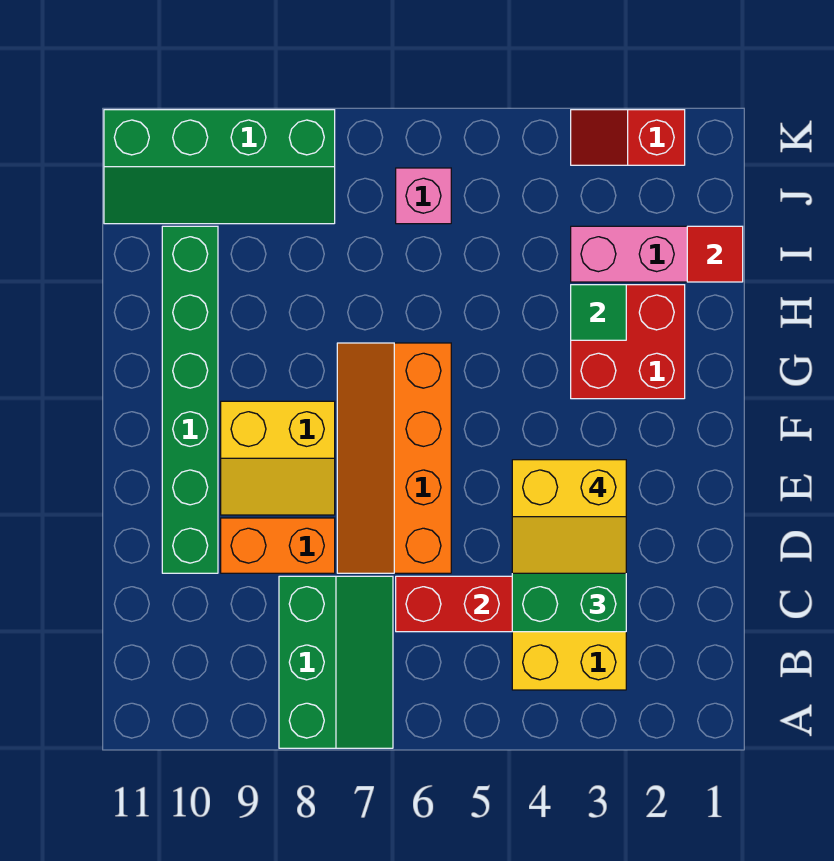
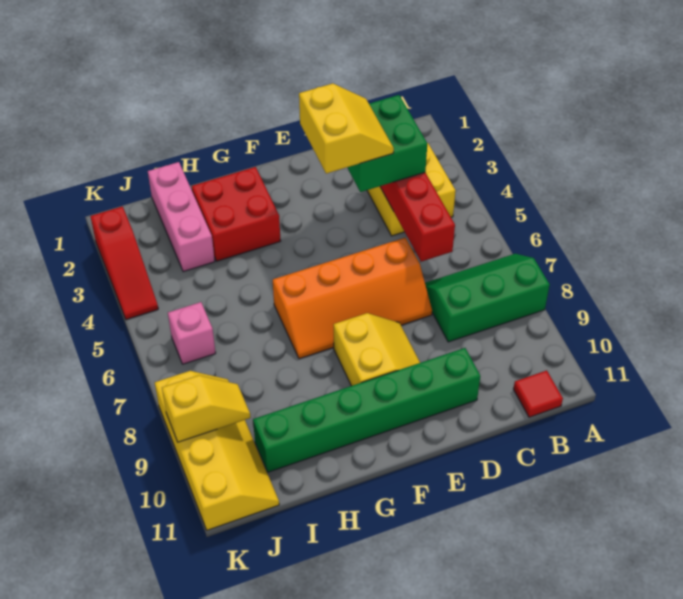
orange brick D8:D9 level 1 -> none
green tile H3 level 2 -> none
red tile I1 level 2 -> red tile B11 level 1
green slope J8:K11 level 1 top K -> yellow slope J8:K11 level 1 top K
none -> yellow slope J9:K9 level 2 top K
red slope K2:K3 level 1 top 2 -> red slope K2:K4 level 1 top 2

